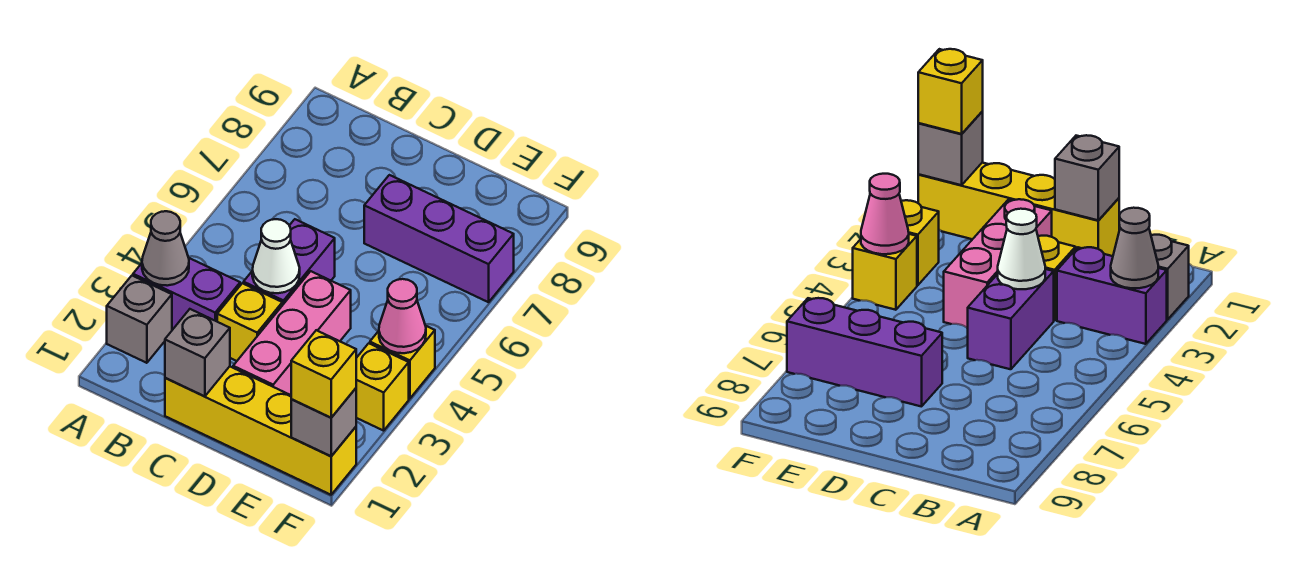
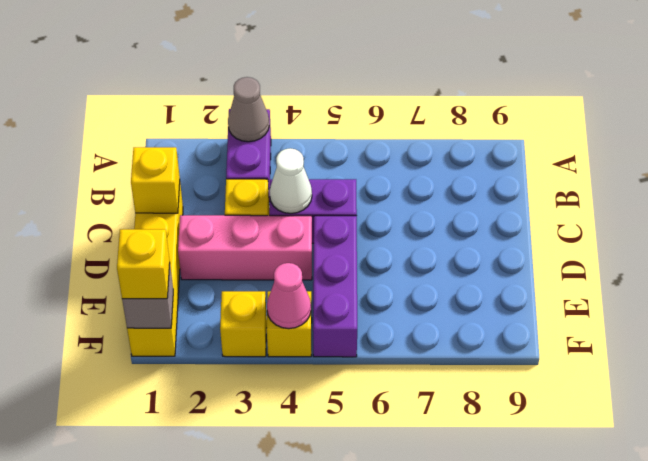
grey brick A2 level 1 -> none
grey brick C1 level 2 -> yellow brick C1 level 2
purple brick D7:F7 level 1 -> purple brick D5:F5 level 1

